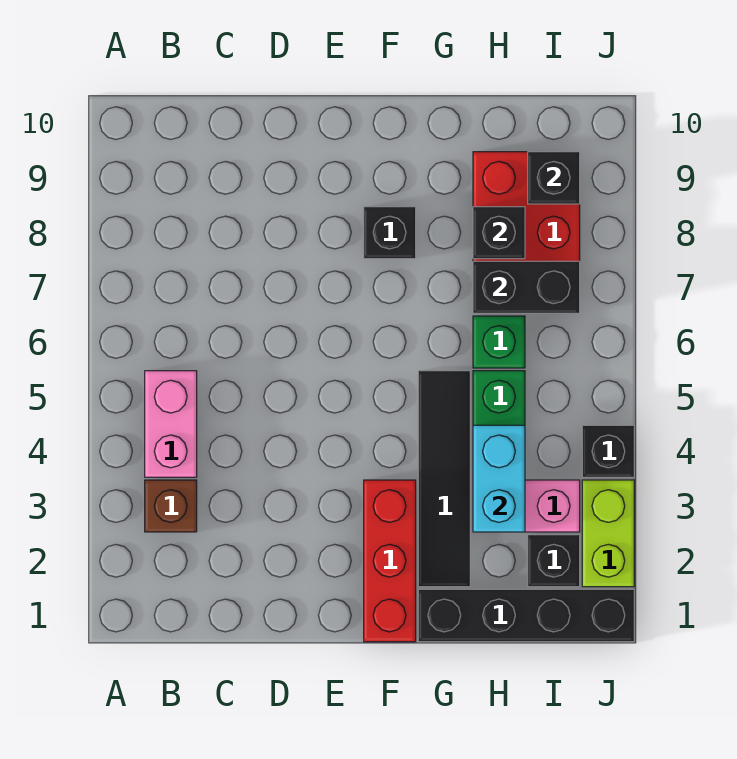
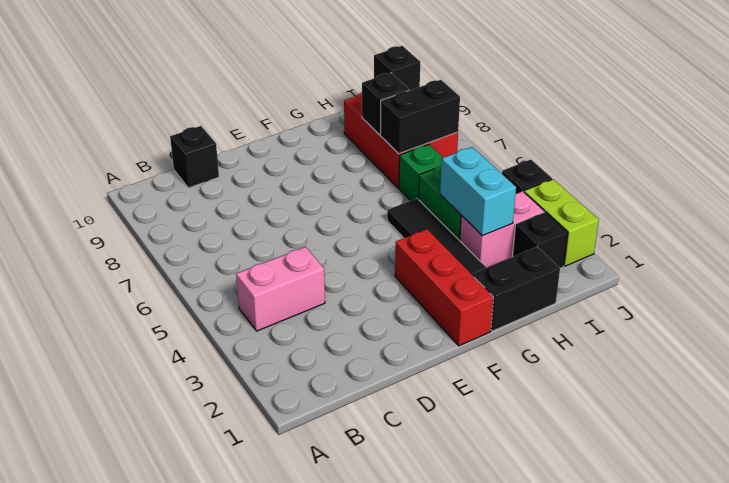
brown brick B3 level 1 -> none
pink brick B4:B5 level 1 -> pink brick B4:C4 level 1
black brick F8 level 1 -> black brick C10 level 1
black brick G1:J1 level 1 -> black brick G1:H1 level 1

